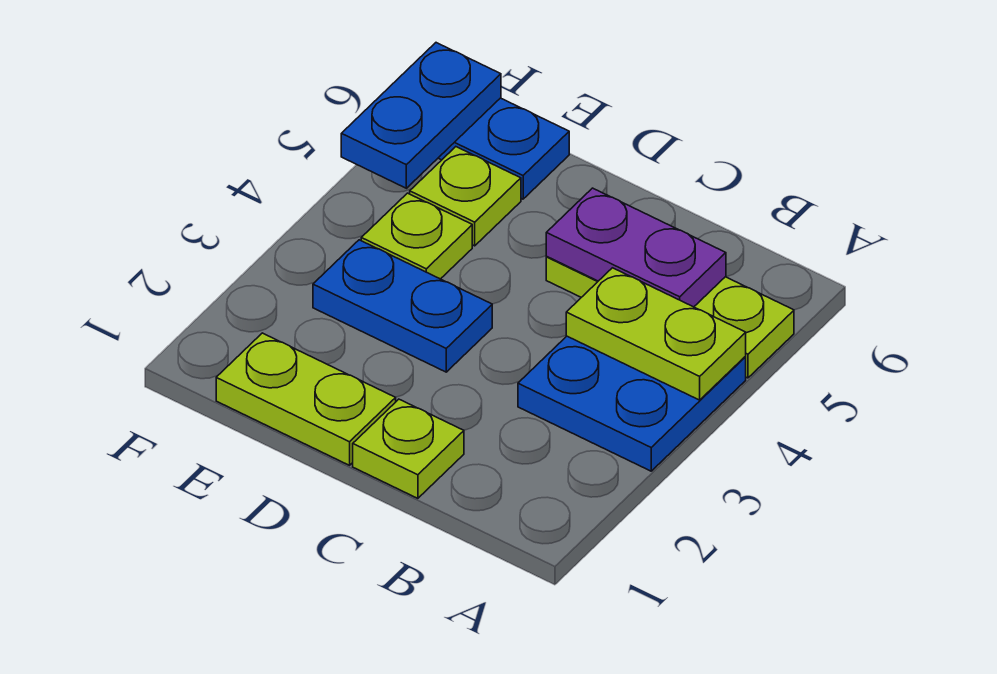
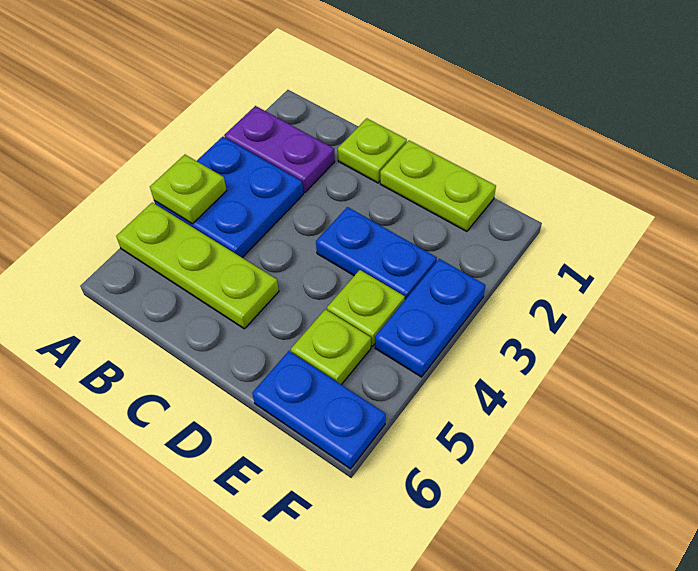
lime plate A4:B4 level 2 -> lime plate A4 level 2
purple plate B5:C5 level 2 -> purple plate A2:B2 level 1
blue plate F5:F6 level 2 -> blue plate F3:F4 level 1

